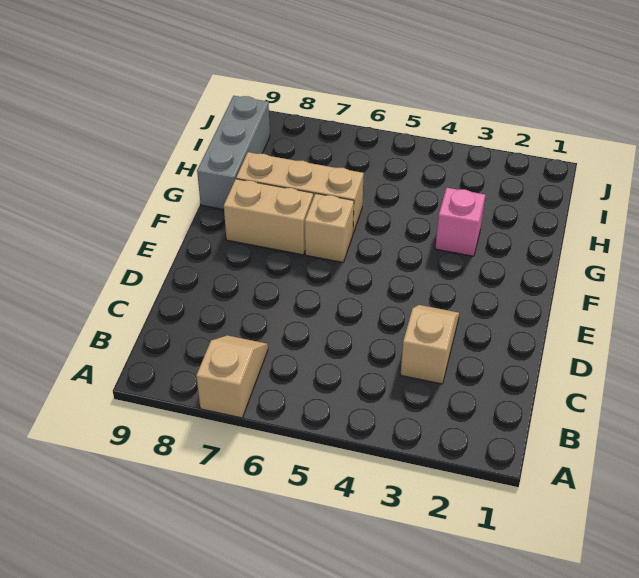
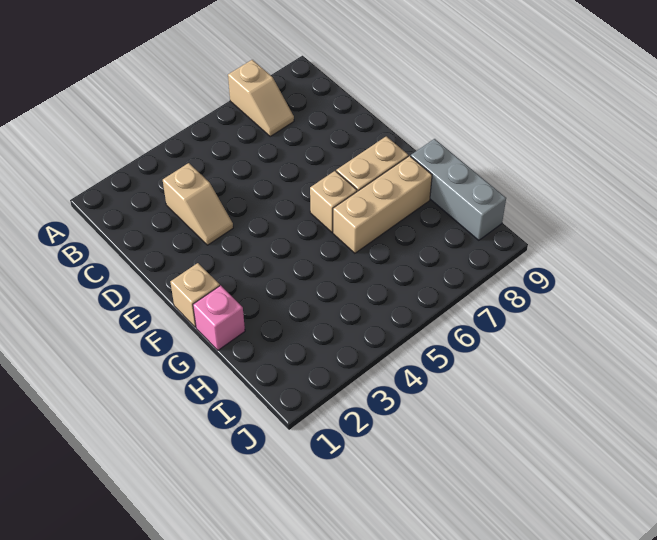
none -> tan brick F1 level 1
pink brick G3 level 1 -> pink brick G1 level 1

